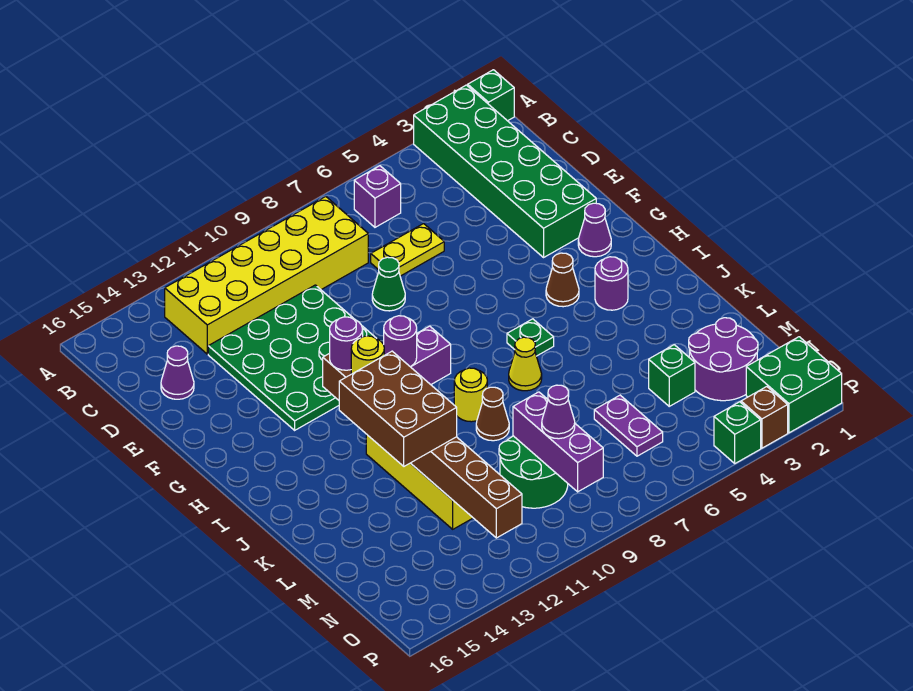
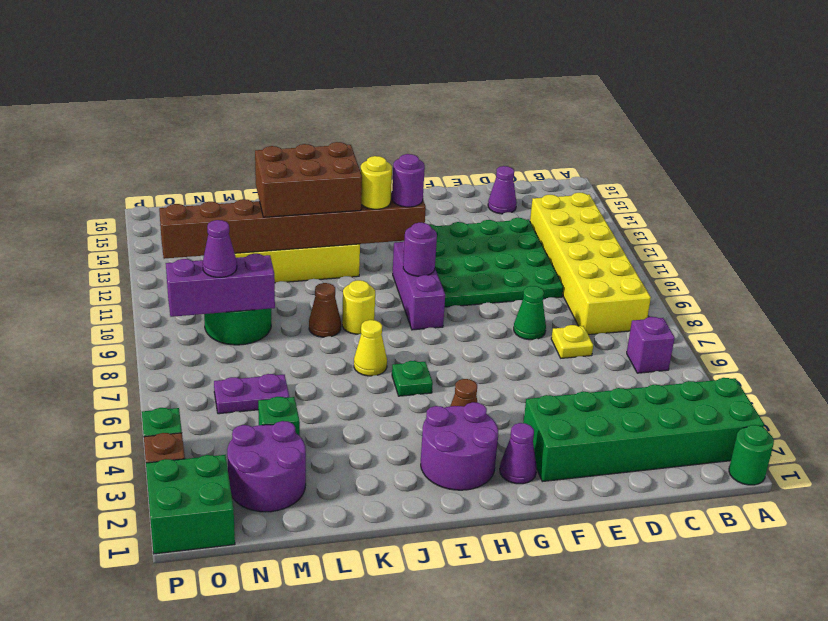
green brick A1 level 1 -> green round brick A1 level 1
yellow plate D6:D7 level 1 -> yellow plate D7 level 1
purple round brick I3 level 1 -> purple round brick H2:I3 level 1

